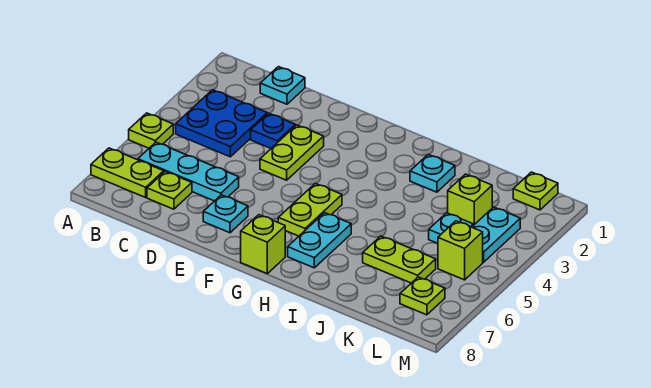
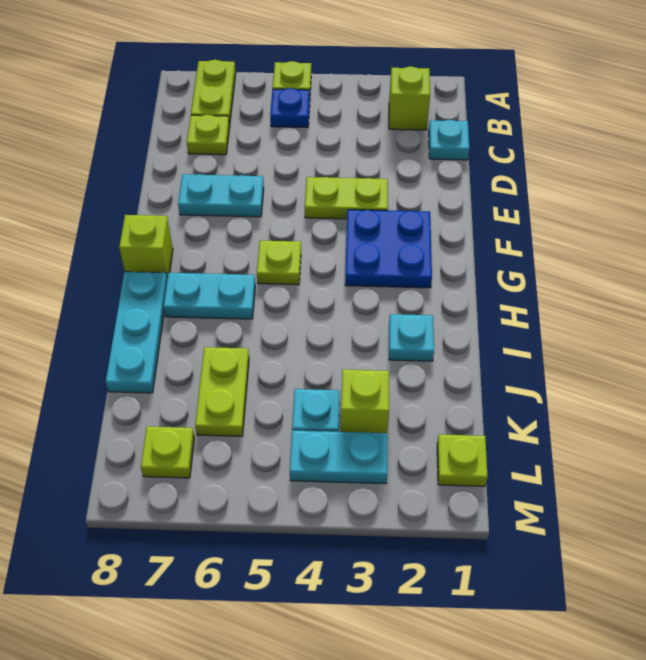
blue plate B3:C4 level 1 -> blue plate F2:G3 level 1
cyan plate B6:D6 level 1 -> cyan plate H8:J8 level 1
blue plate D3 level 1 -> blue plate B5 level 1
cyan plate E7 level 1 -> cyan plate E6:E7 level 1
lime plate G5:G6 level 1 -> lime plate G5 level 1
lime brick L5 level 1 -> lime brick B2 level 1

